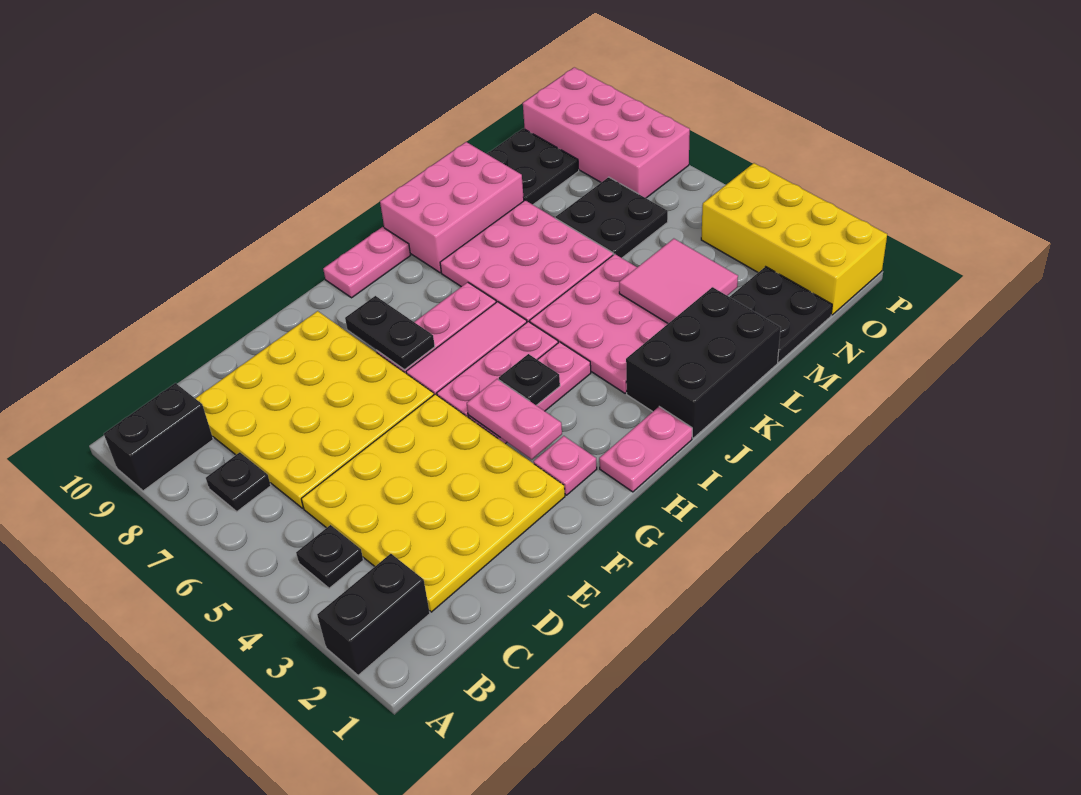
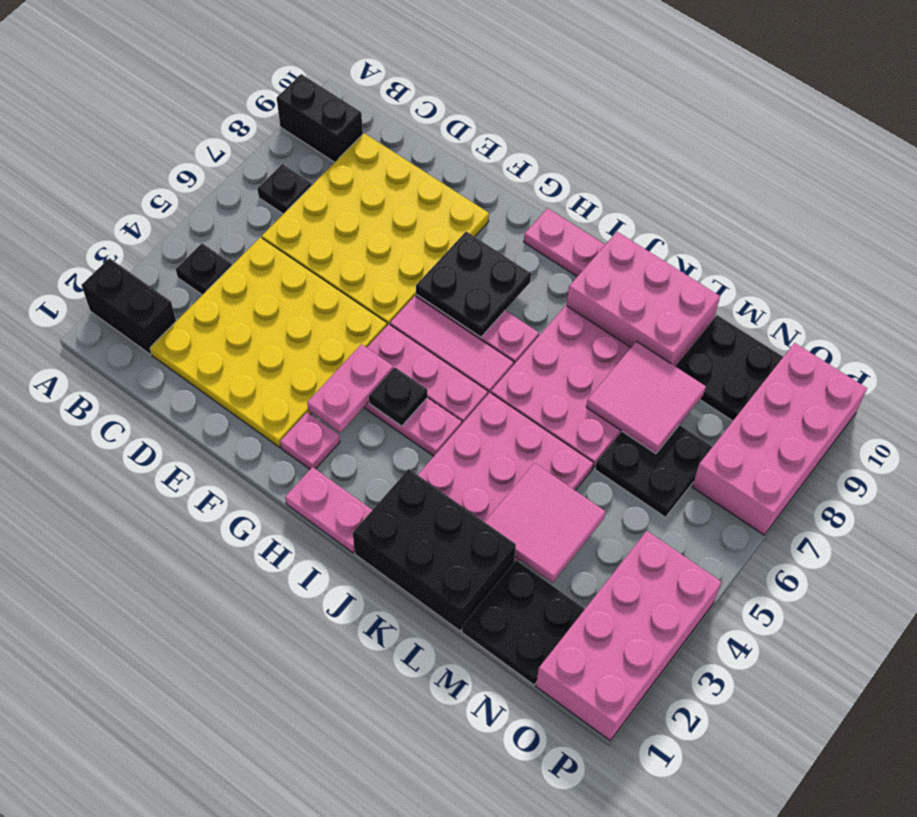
black plate G7:G8 level 2 -> black plate G7:H8 level 2
none -> pink tile L7:M8 level 2
yellow brick O1:P4 level 1 -> pink brick O1:P4 level 1

